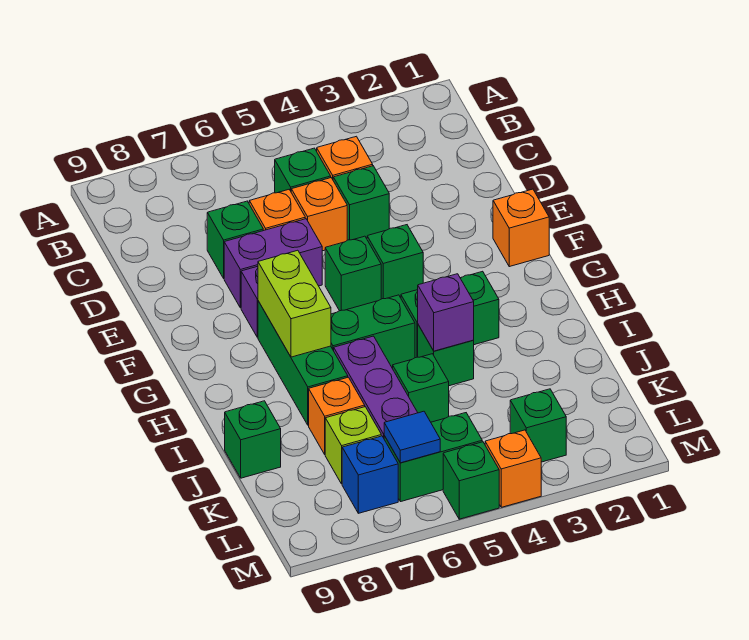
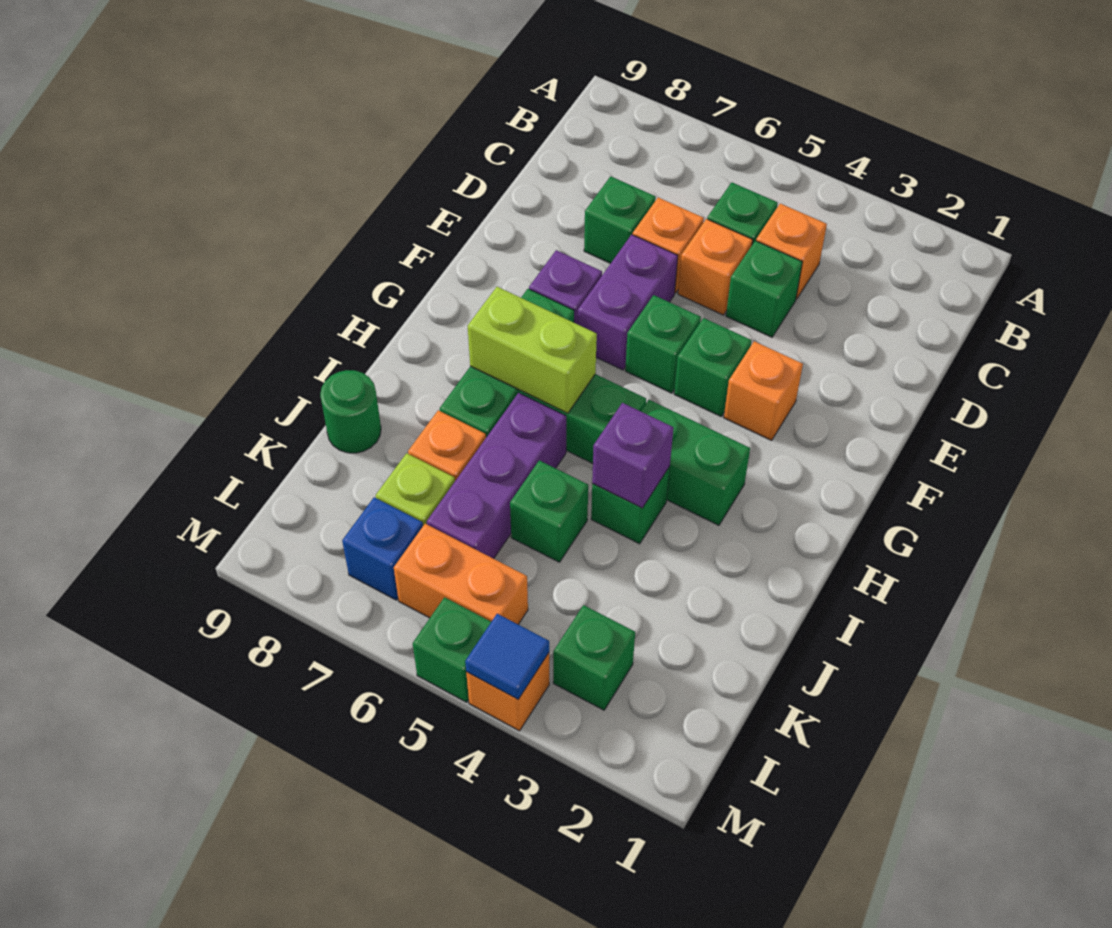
purple brick E6:E7 level 1 -> purple brick E6:F6 level 1
orange brick F1 level 1 -> orange brick F3 level 1
lime brick G7:H7 level 2 -> lime brick H6:H7 level 2
green brick J9 level 1 -> green round brick J9 level 1
green brick L5:L6 level 1 -> orange brick L5:L6 level 1
blue tile L6 level 2 -> blue tile M4 level 2

